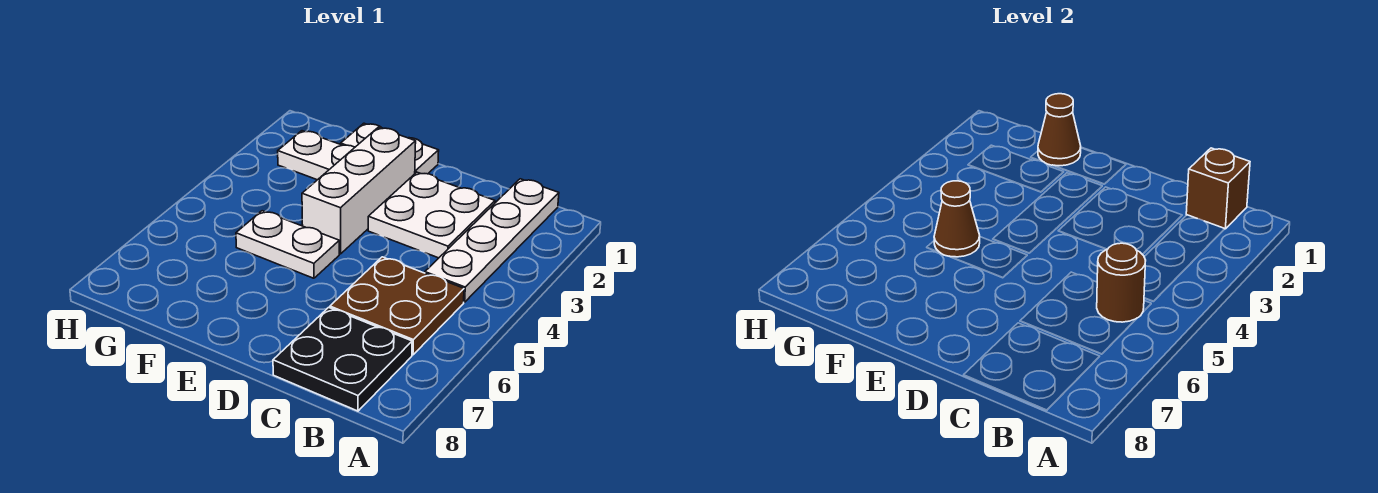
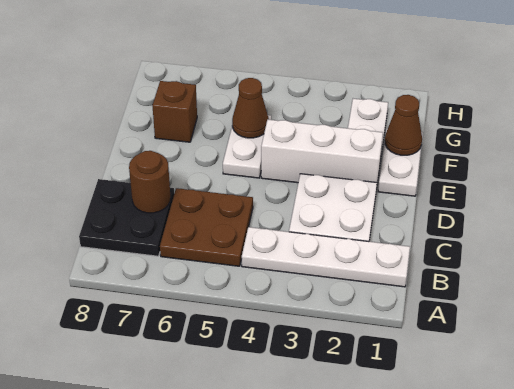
brown brick B1 level 2 -> brown brick F7 level 1
brown round brick B5 level 2 -> brown round brick C7 level 2

